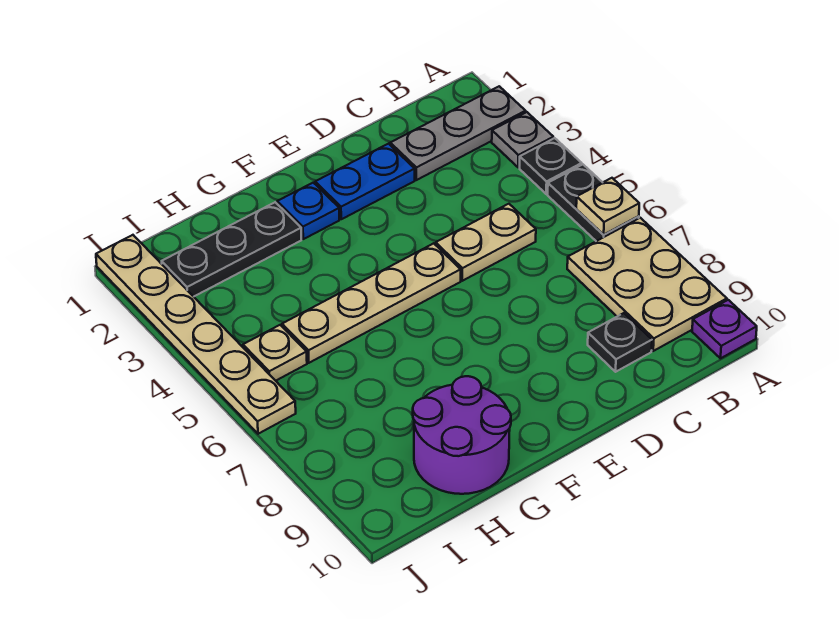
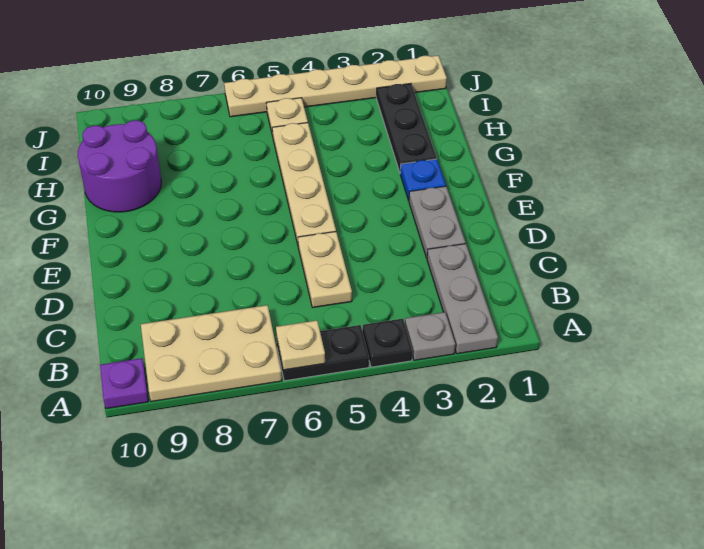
black plate C9 level 1 -> none
blue plate D2:E2 level 1 -> grey plate D2:E2 level 1

